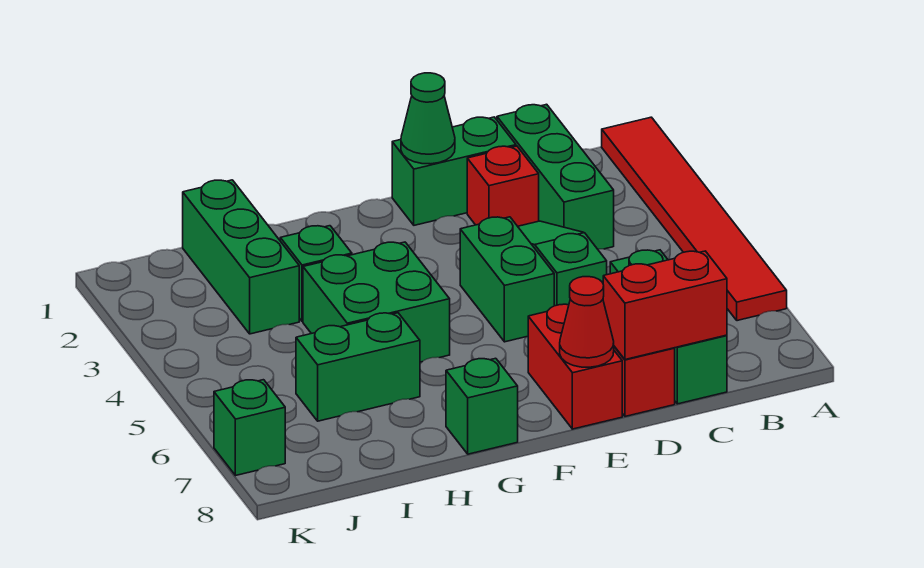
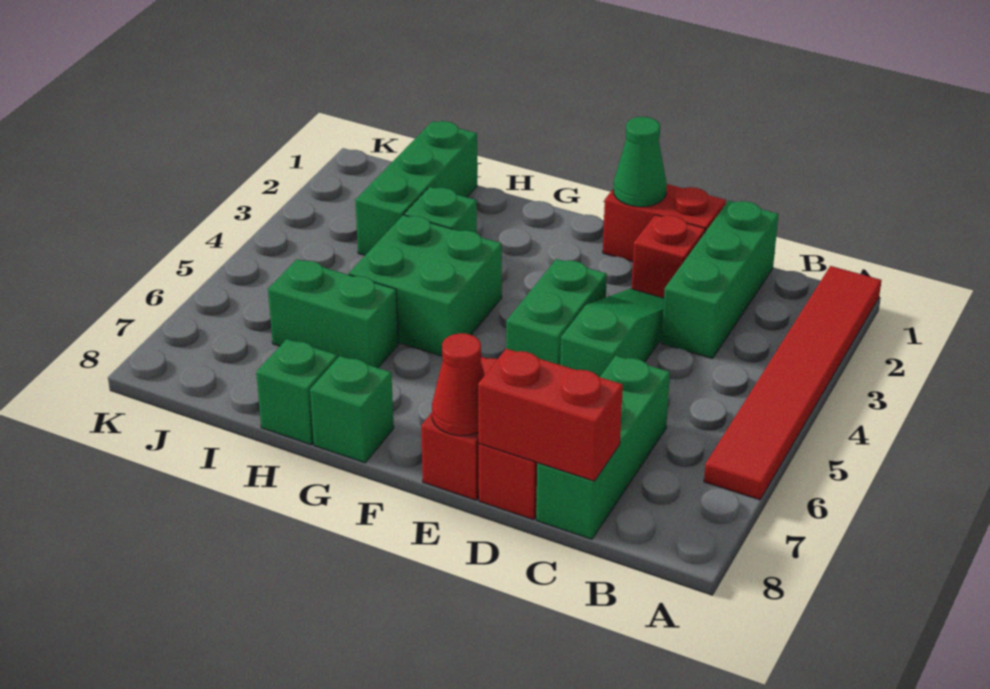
green brick D1:E1 level 1 -> red brick D1:E1 level 1
green brick K7 level 1 -> green brick H8 level 1

